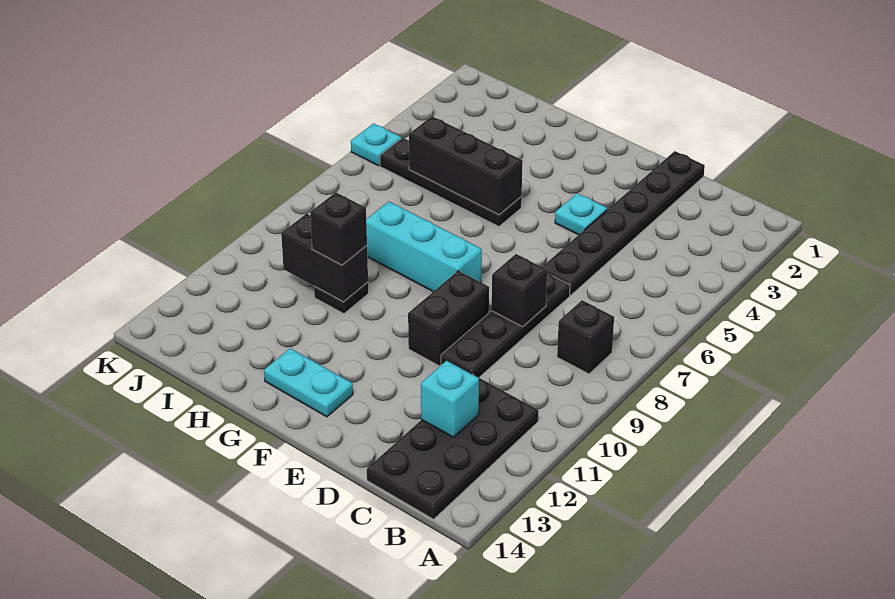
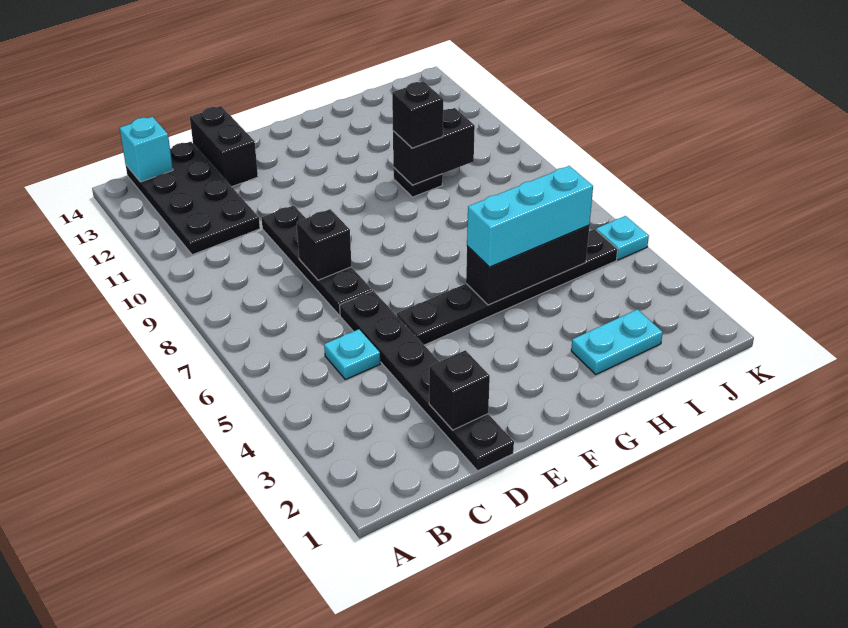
black brick B8 level 1 -> black brick D2 level 2
cyan brick C12 level 2 -> cyan brick B14 level 2
cyan plate E4 level 1 -> cyan plate C5 level 1
black brick E9:E10 level 1 -> black brick D13:D14 level 1
cyan brick F8:H8 level 1 -> cyan brick G5:I5 level 3
cyan plate F13:G13 level 1 -> cyan plate H2:I2 level 1
black plate G5:J5 level 1 -> black plate E5:J5 level 1

